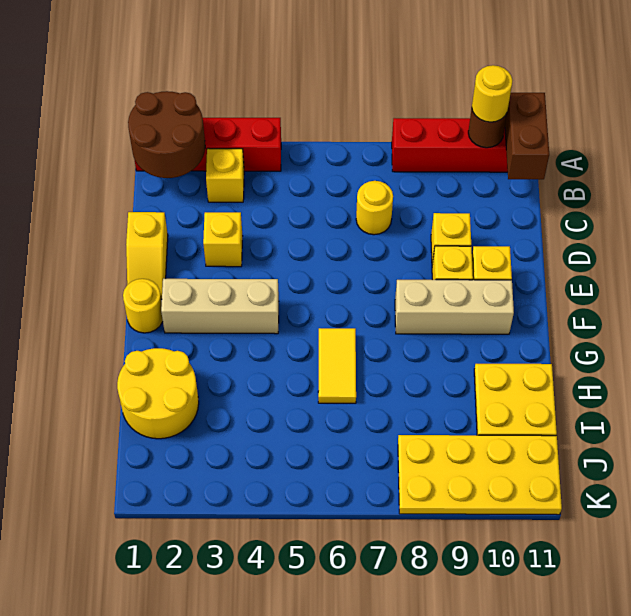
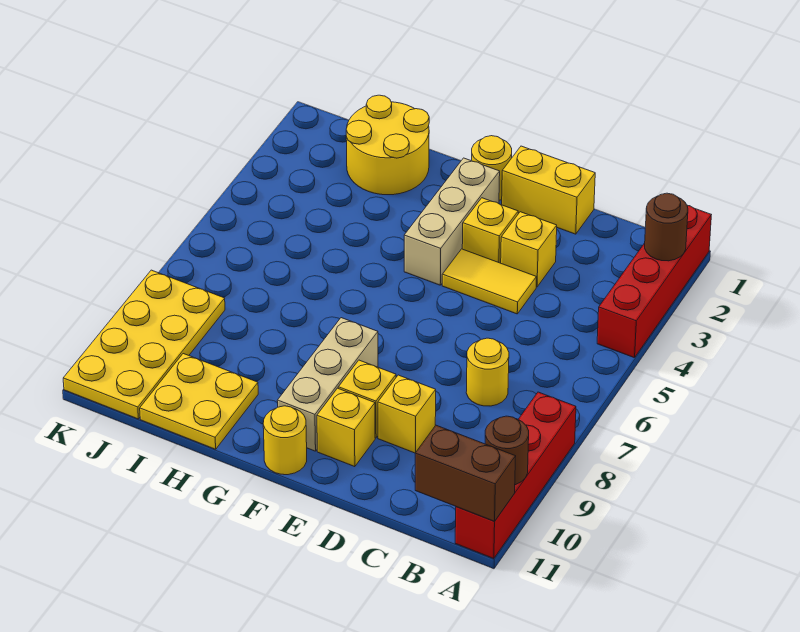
brown round brick A1:B2 level 2 -> brown round brick A2 level 2
yellow round brick A10 level 3 -> yellow round brick F11 level 1
yellow brick B3 level 1 -> yellow brick E3 level 1
yellow slope D1:E1 level 1 top D -> yellow brick D1:E1 level 1
yellow tile G6:H6 level 1 -> yellow tile D4:E4 level 1

